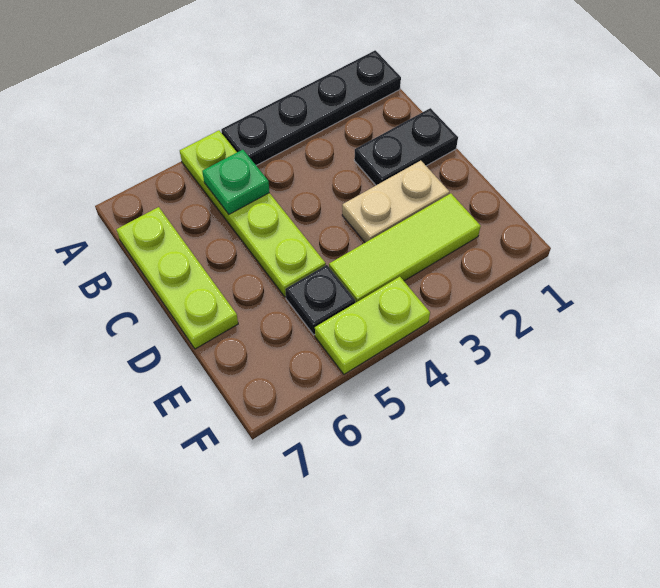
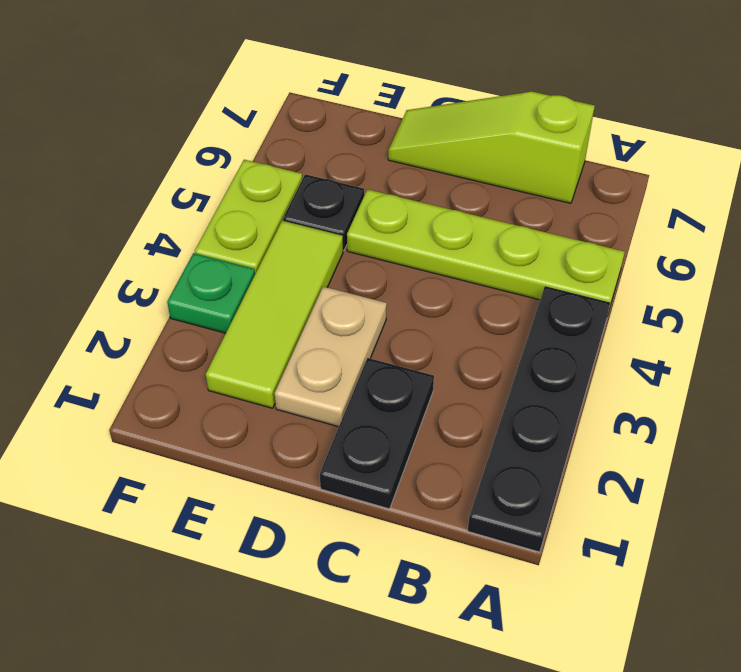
green plate B5 level 2 -> green plate F3 level 1
lime plate B7:D7 level 1 -> lime slope B7:D7 level 1 top B

